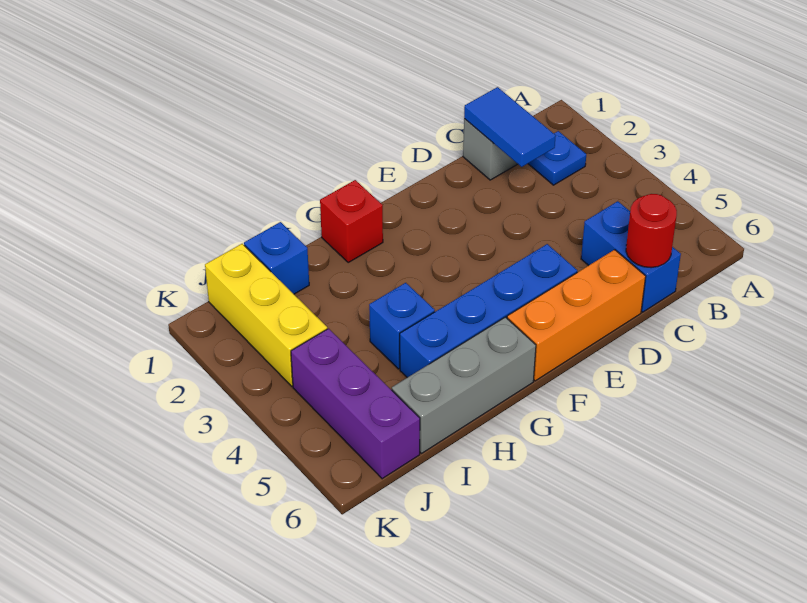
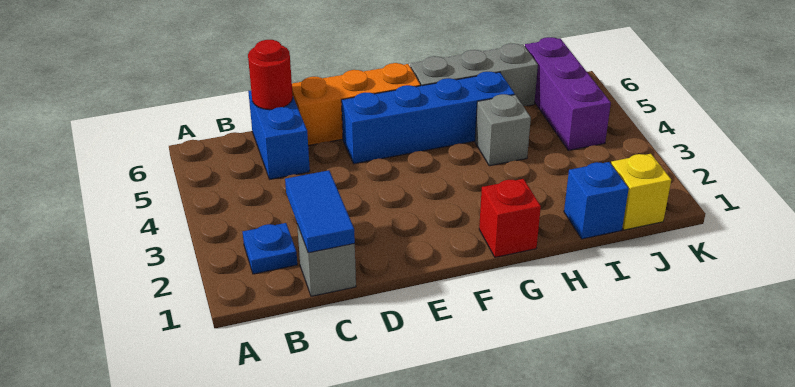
blue brick H4 level 1 -> grey brick H4 level 1
yellow brick J1:J3 level 1 -> yellow brick J1 level 1

